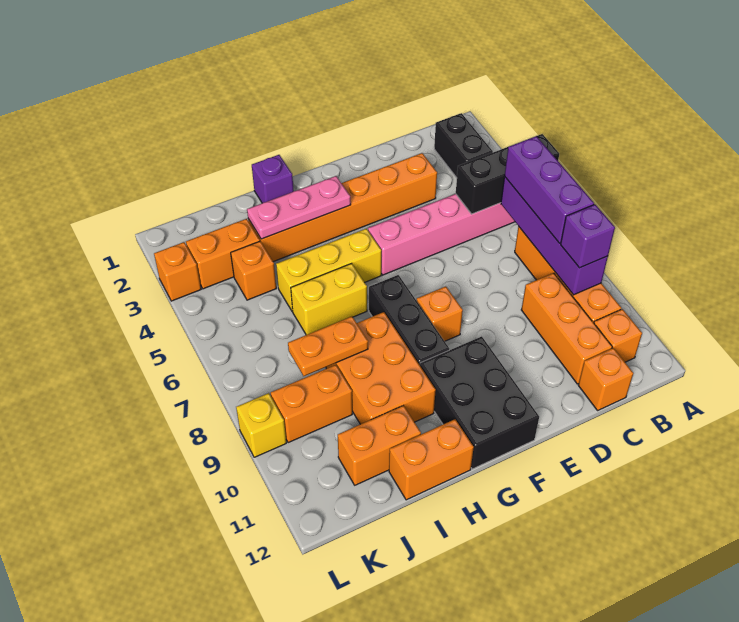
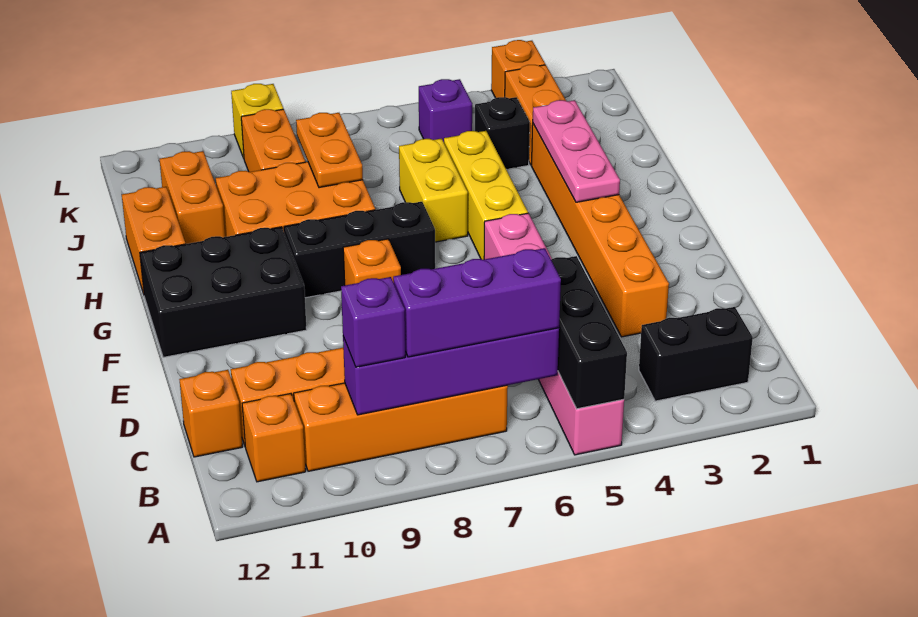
purple brick H1 level 1 -> purple brick K5 level 1
orange brick J4 level 1 -> black brick J4 level 1

